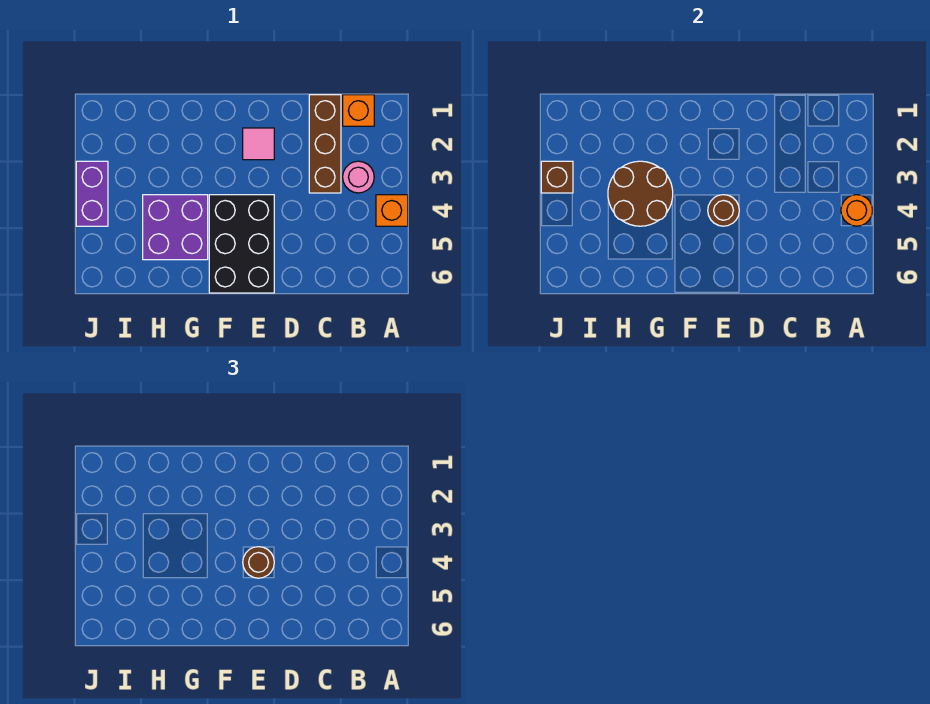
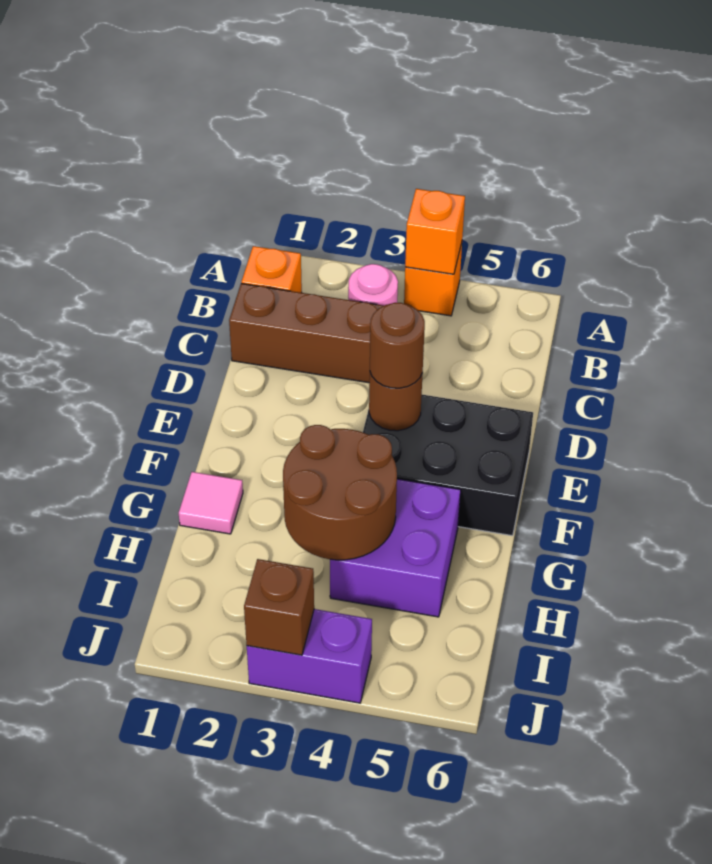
orange round brick A4 level 2 -> orange brick A4 level 2
pink tile E2 level 1 -> pink tile G1 level 1

